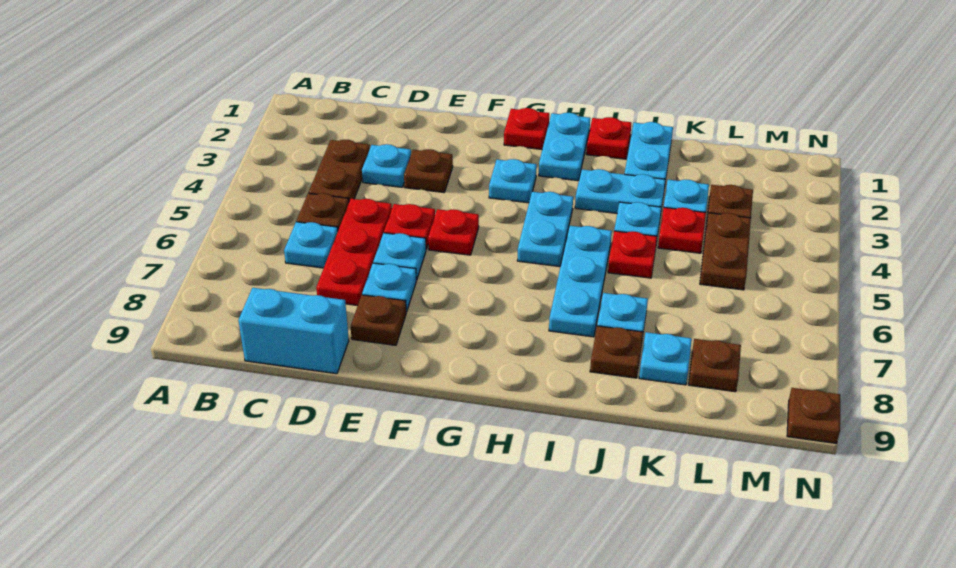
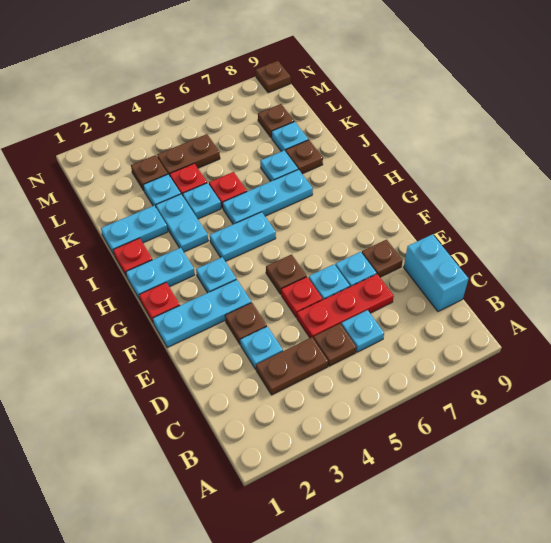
none -> cyan plate F1:F3 level 1
red plate F5 level 1 -> brown plate F5 level 1

